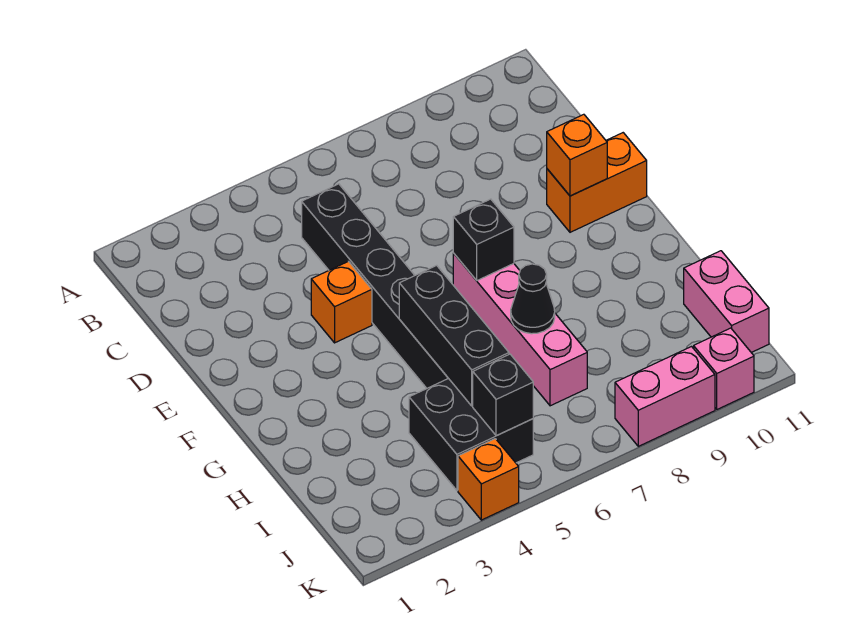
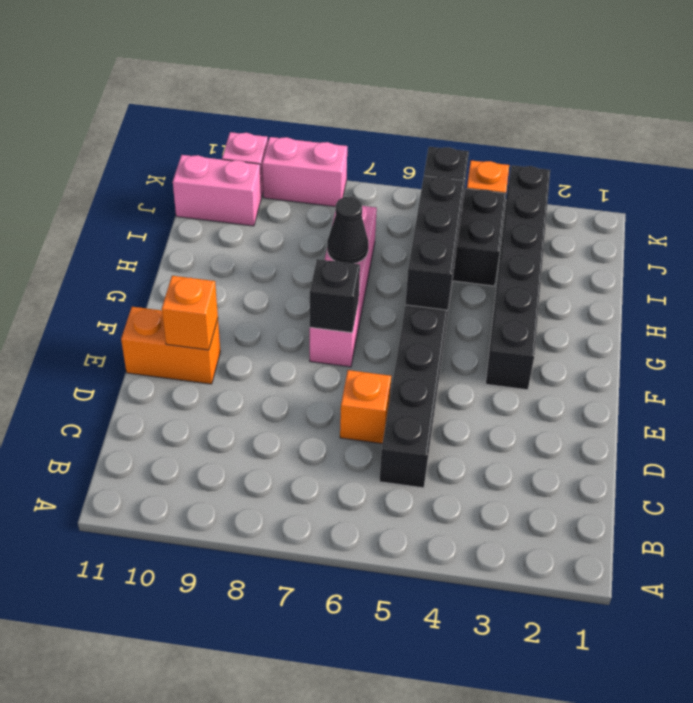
orange brick E4 level 1 -> orange brick D6 level 1
none -> black brick F3:K3 level 1
pink brick I11:J11 level 1 -> pink brick J10:J11 level 1

